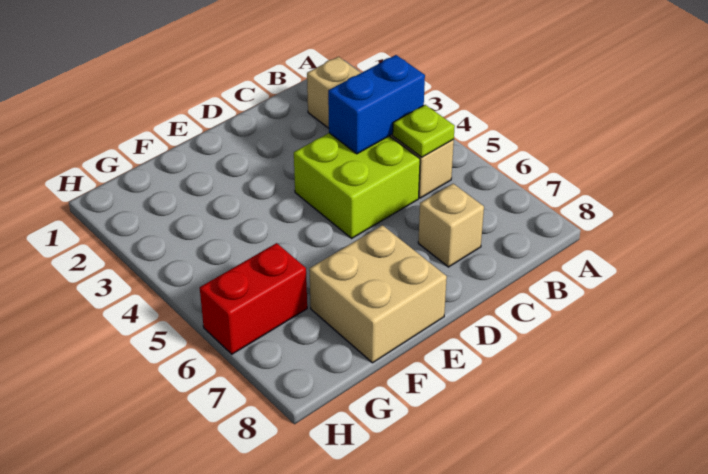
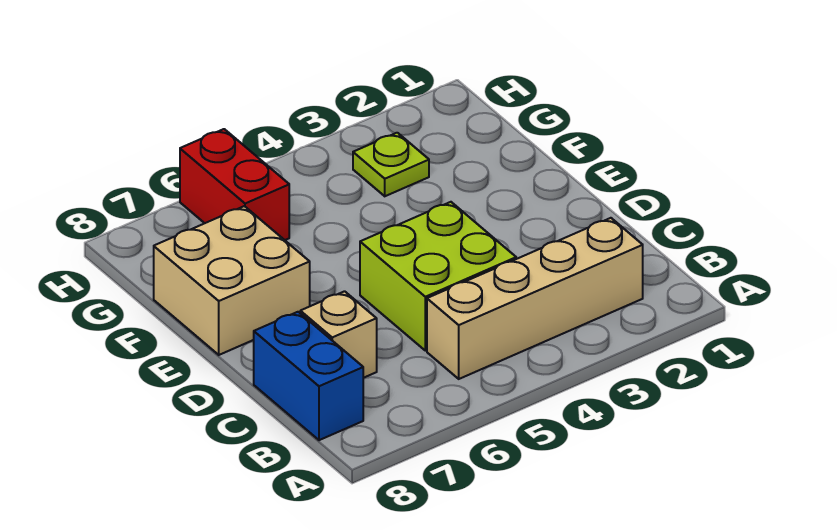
blue brick B4:C4 level 2 -> blue brick B8:C8 level 1
lime plate B5 level 2 -> lime plate G3 level 1

